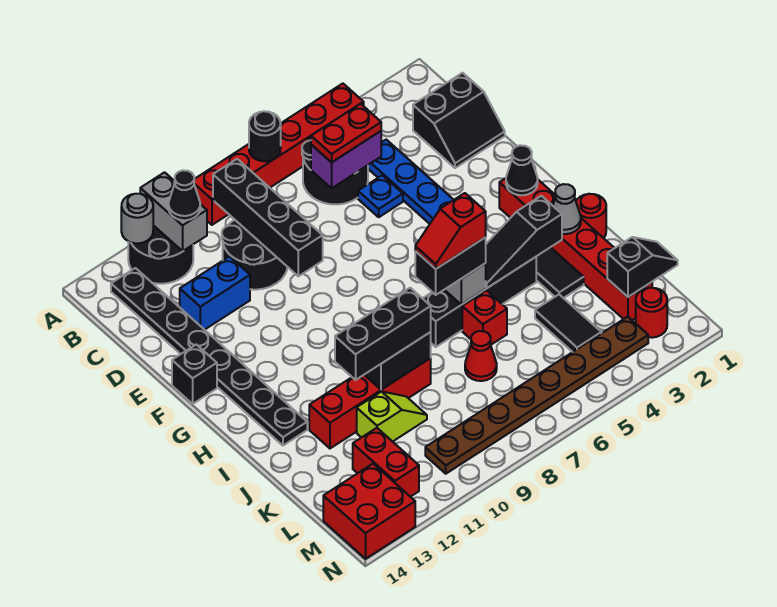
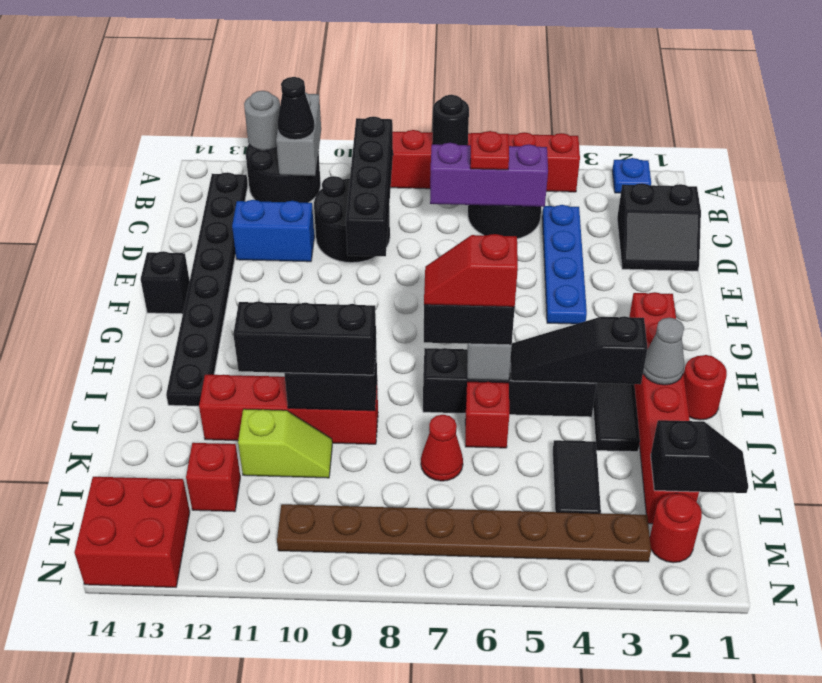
purple brick C5:C6 level 2 -> purple brick C5:C7 level 2
red plate C5:C6 level 3 -> red plate C6 level 3
blue plate D5 level 1 -> blue plate A2 level 1
black cone G2 level 2 -> none
red brick L12:M12 level 1 -> red brick L12 level 1

